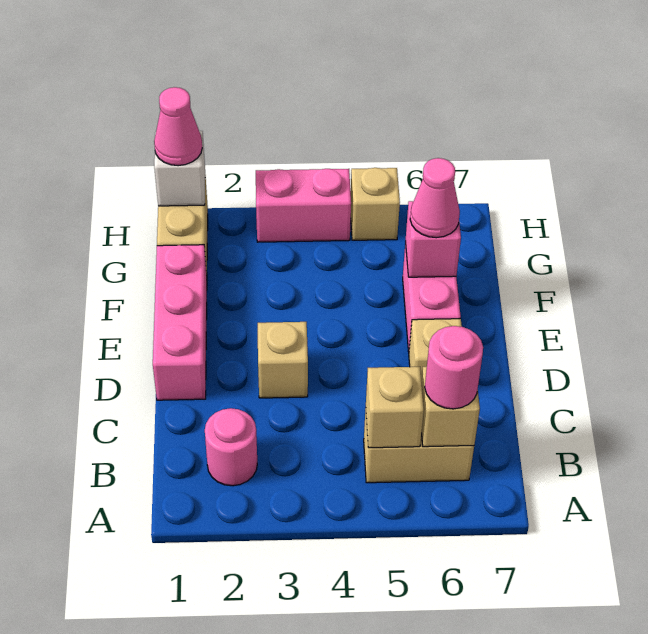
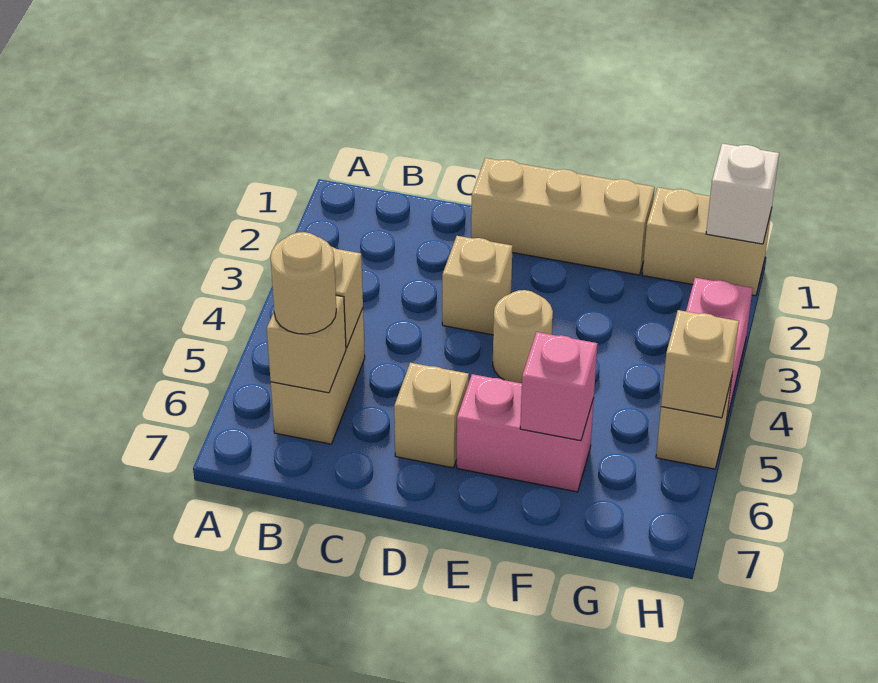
pink round brick B2 level 1 -> none
pink round brick B6 level 3 -> tan round brick B6 level 3
pink brick D1:F1 level 1 -> tan brick D1:F1 level 1
none -> tan round brick E4 level 1
pink cone F6 level 3 -> none
pink cone H1 level 3 -> none
none -> tan brick H5 level 2

